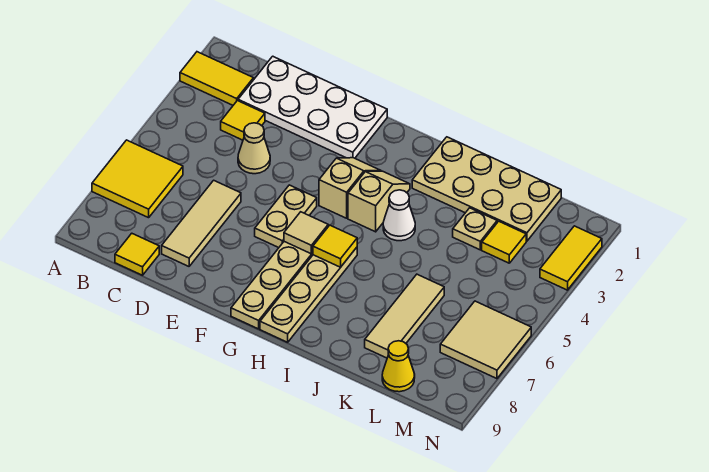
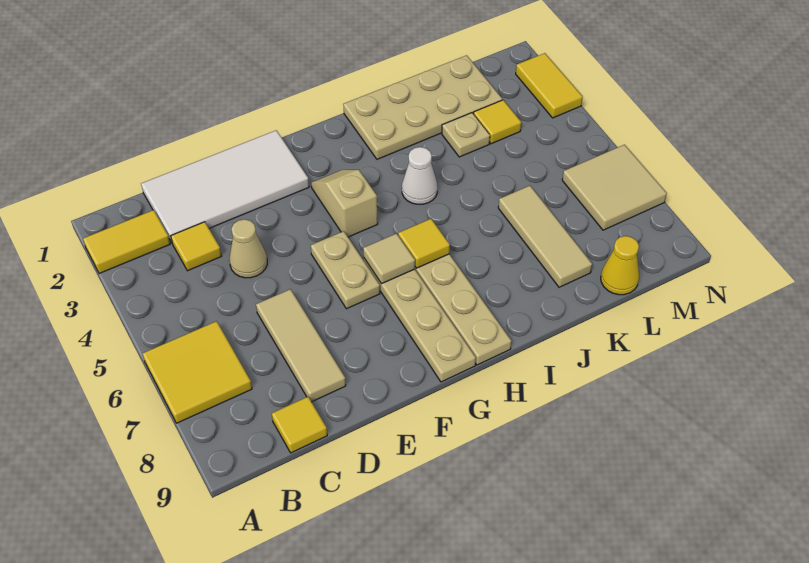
white plate C1:F2 level 1 -> white tile C1:F2 level 1
tan slope H3:H4 level 1 top 4 -> none

